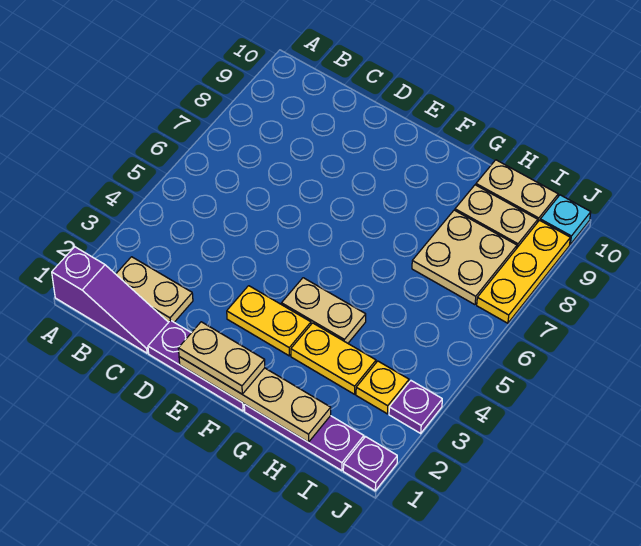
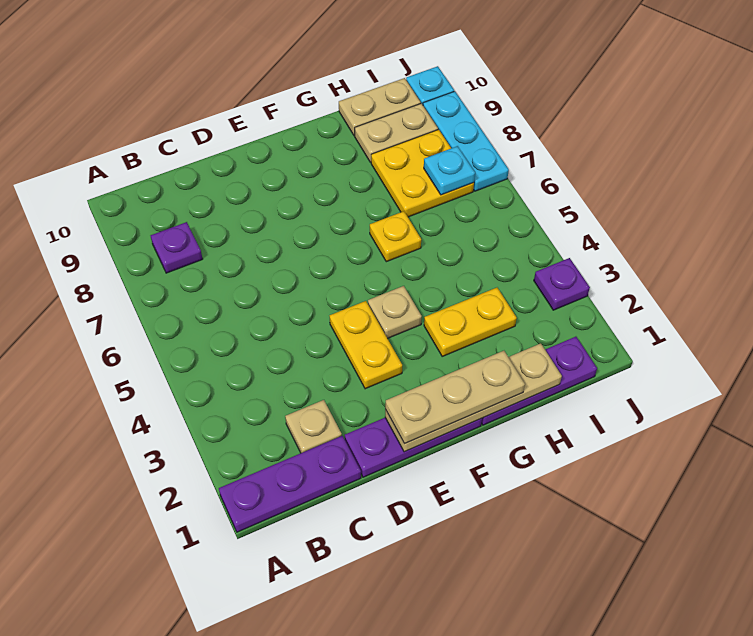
purple slope A1:C1 level 1 top A -> purple plate A1:C1 level 1
tan plate B2:C2 level 1 -> tan plate C2 level 1
tan plate E1:F1 level 3 -> tan plate E1:G1 level 3
yellow plate E3:F3 level 1 -> yellow plate E3:E4 level 1
tan plate F4:G4 level 1 -> tan plate F4 level 1
tan plate H7:I8 level 1 -> yellow plate H7:I8 level 1
yellow plate I3 level 1 -> yellow plate G6 level 1
none -> cyan plate I7 level 2
purple plate J1 level 1 -> purple plate B8 level 1
yellow plate J7:J9 level 1 -> cyan plate J7:J9 level 1

